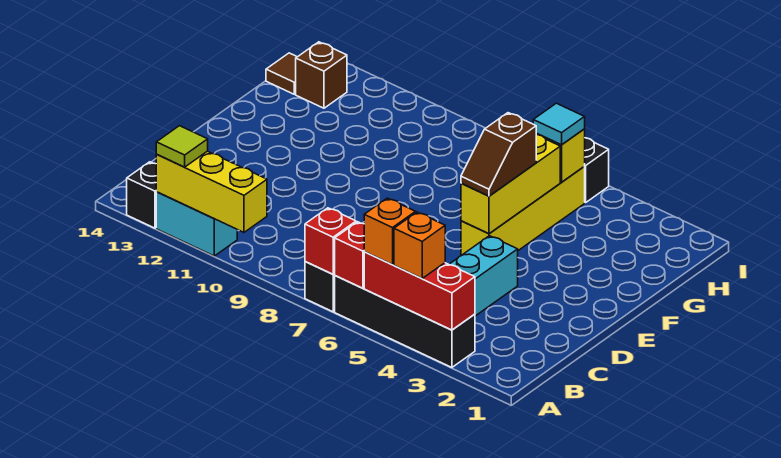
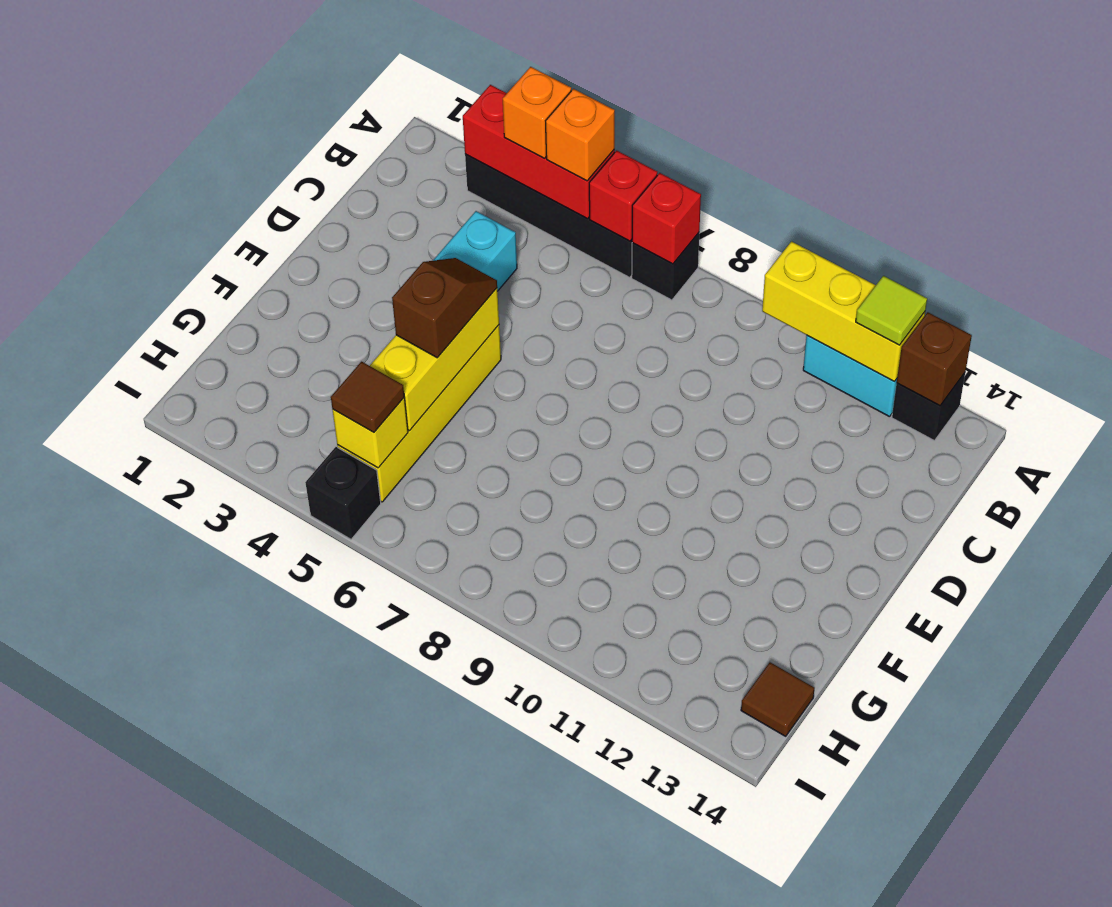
cyan tile H5 level 3 -> brown tile H5 level 3
brown brick H13 level 1 -> brown brick A13 level 2

